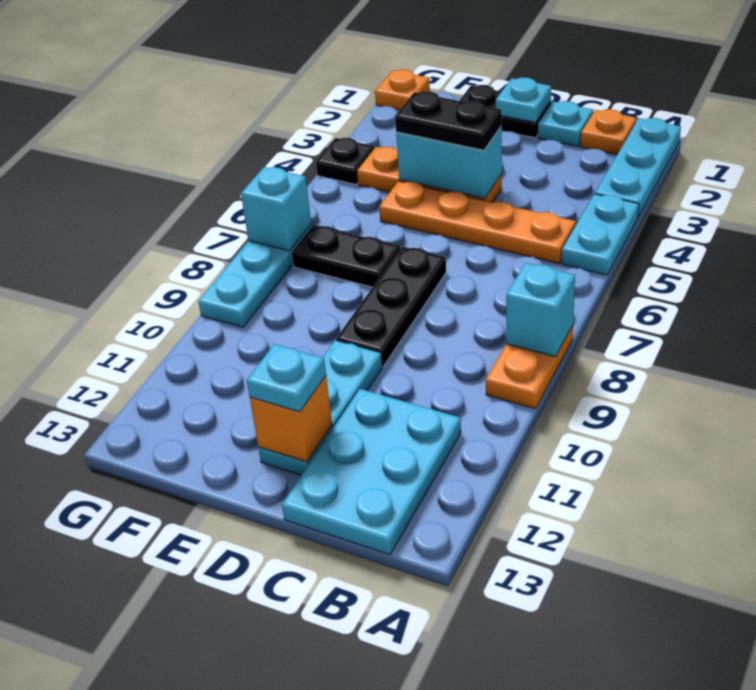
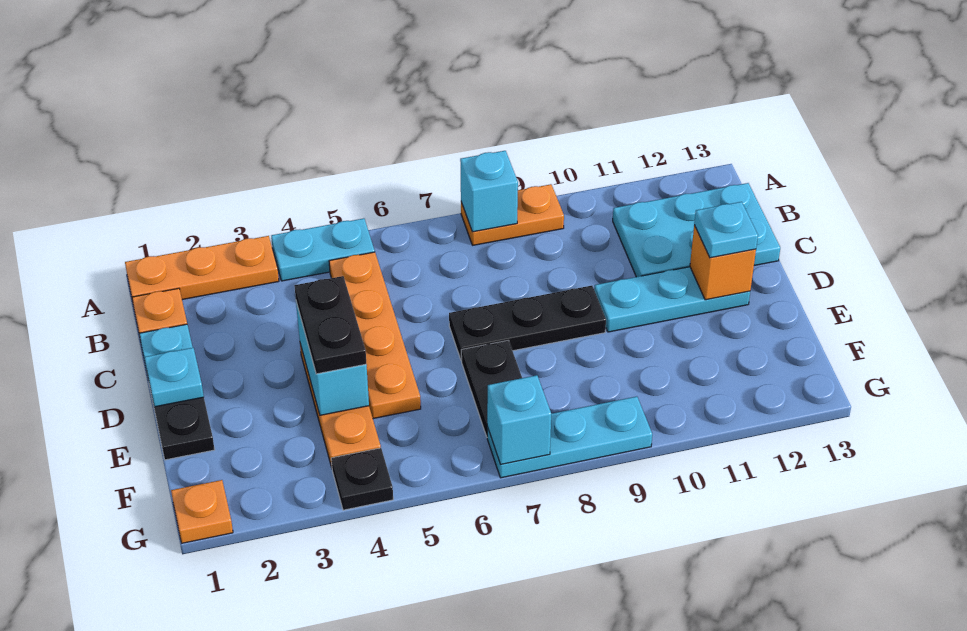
cyan plate A1:A3 level 1 -> orange plate A1:A3 level 1

